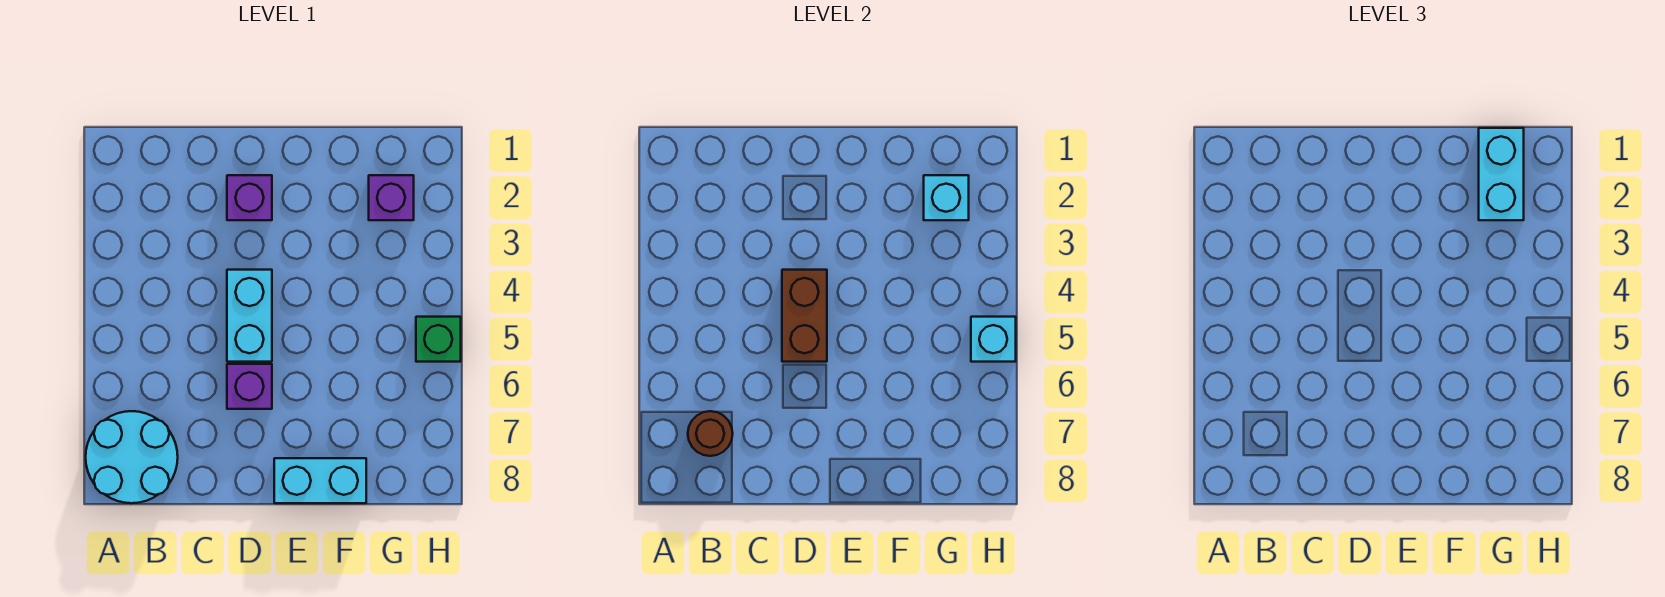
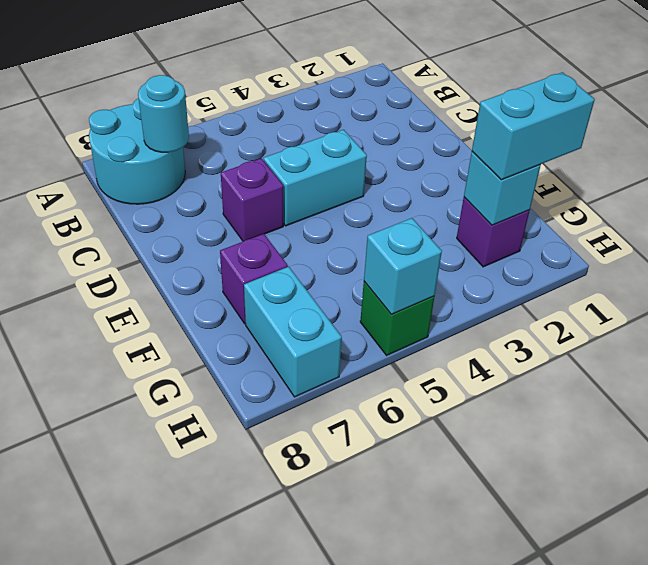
brown round brick B7 level 2 -> cyan round brick B7 level 2
purple brick D2 level 1 -> purple brick F7 level 1
brown brick D4:D5 level 2 -> none
cyan brick E8:F8 level 1 -> cyan brick G7:H7 level 1

